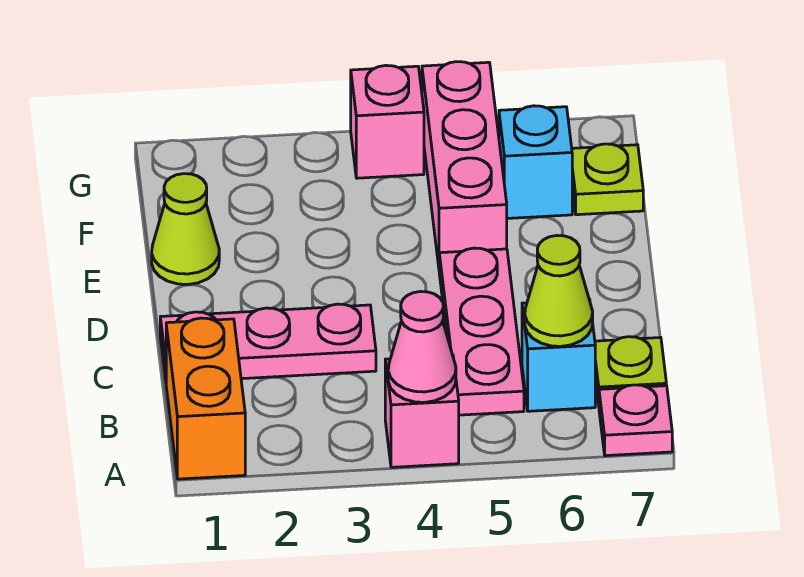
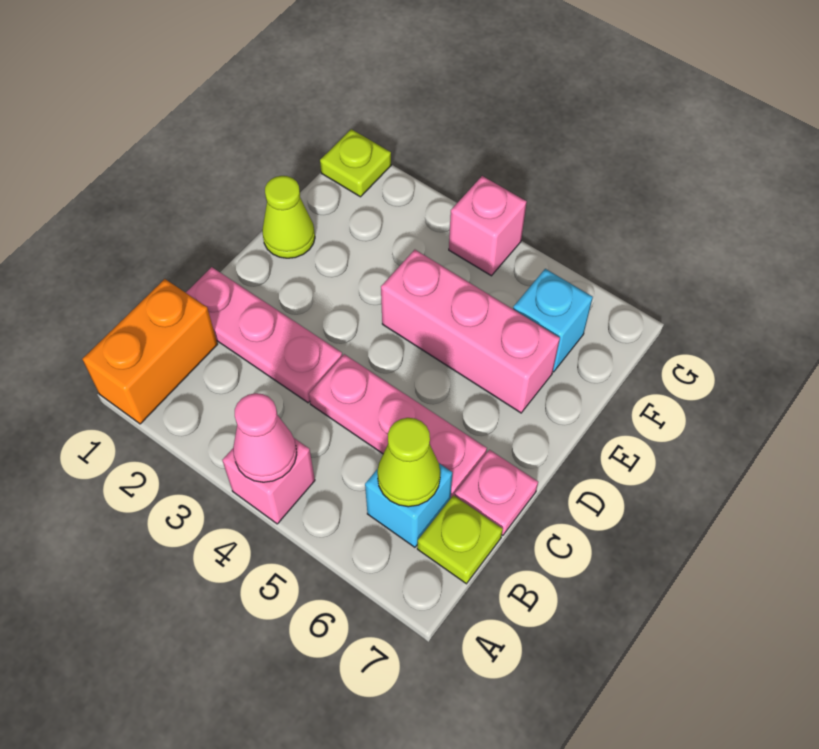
pink plate A7 level 1 -> pink plate C7 level 1
pink plate B5:D5 level 1 -> pink plate C4:C6 level 1
pink brick E5:G5 level 1 -> pink brick E4:E6 level 1
lime plate F7 level 1 -> lime plate G1 level 1

